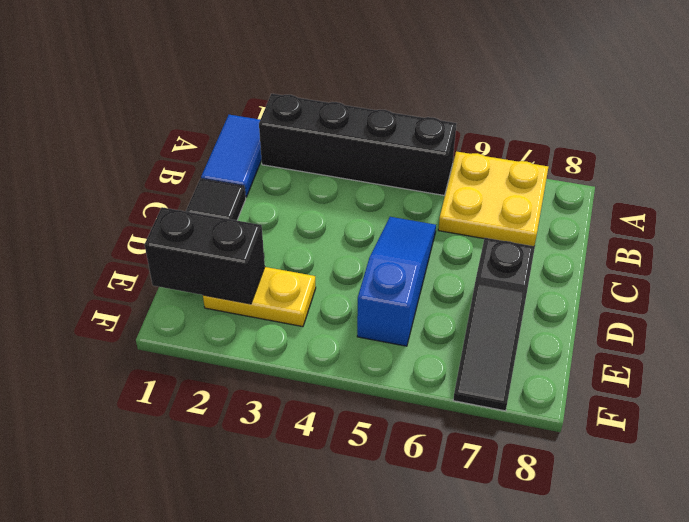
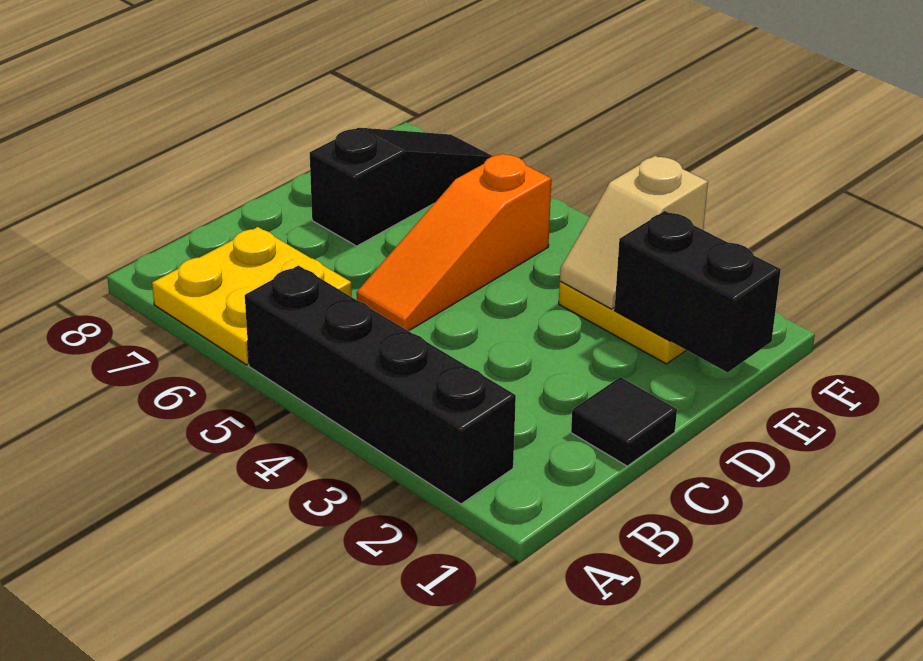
blue tile A1:B1 level 1 -> none
blue slope C5:E5 level 1 top E -> orange slope C5:E5 level 1 top E
none -> tan slope E3:F3 level 2 top F

